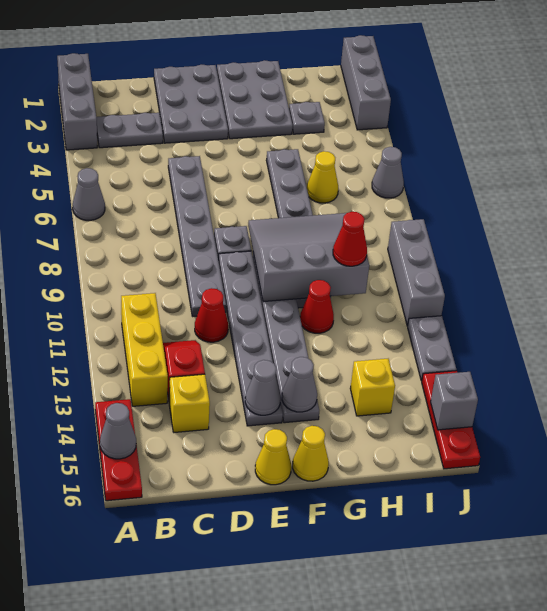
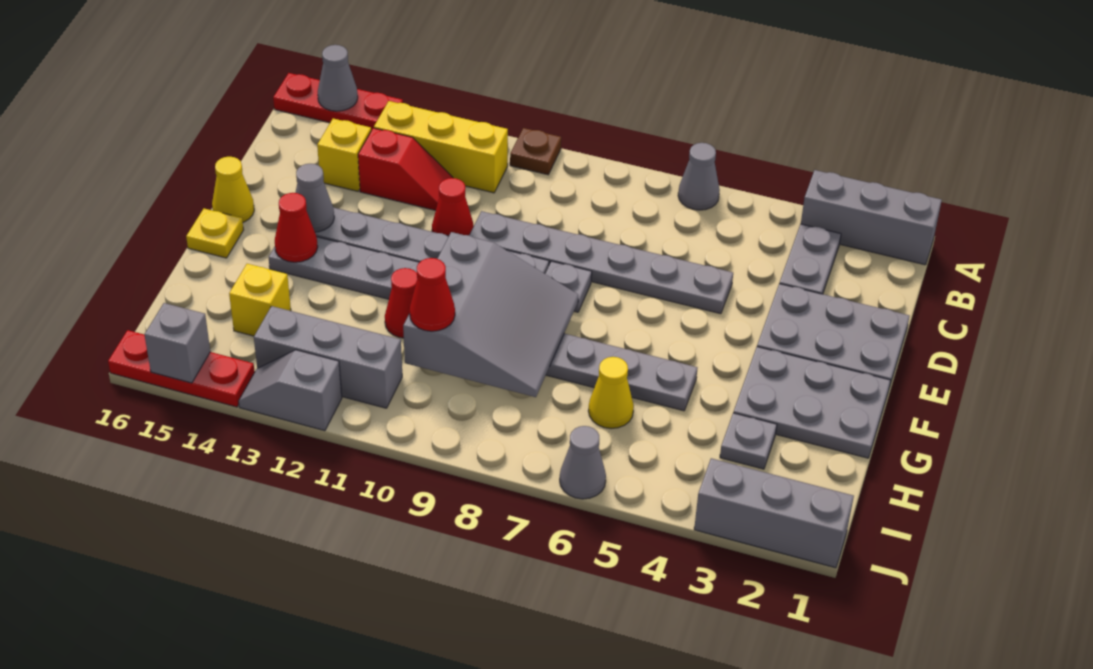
none -> brown plate A10 level 1
grey cone F14 level 2 -> red cone F14 level 2
yellow cone F16 level 1 -> yellow plate F16 level 1
grey brick J9:J11 level 1 -> grey brick I11:I13 level 1
grey plate J12:J13 level 1 -> grey slope J12:J13 level 1 top 12

